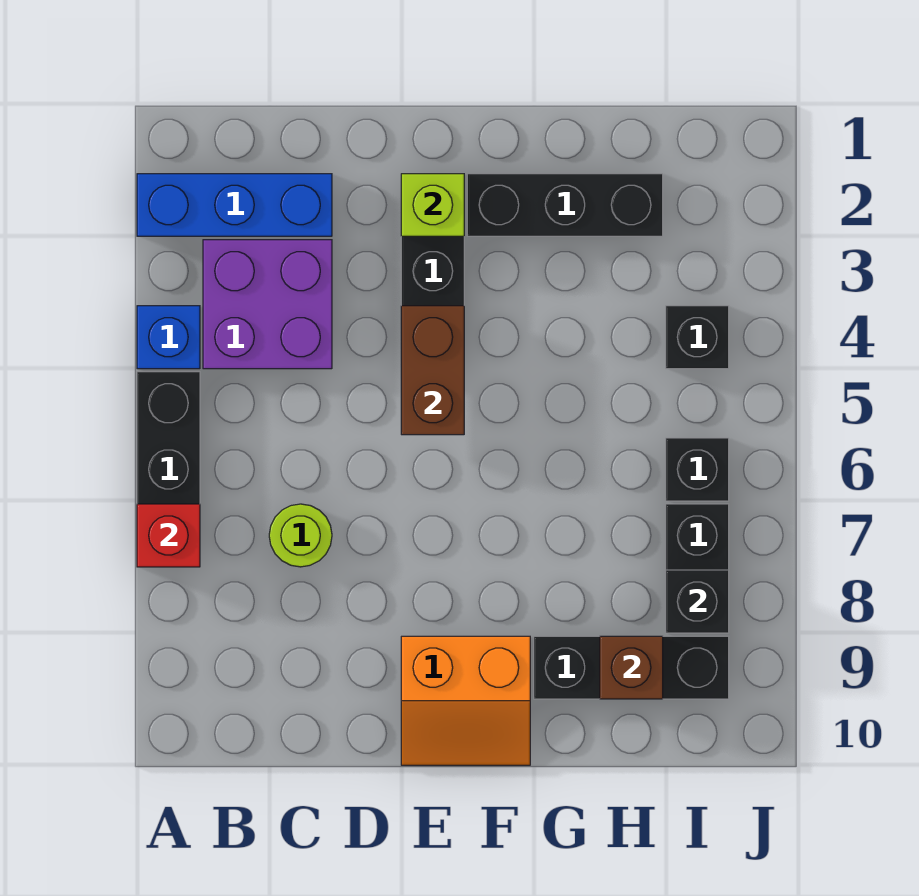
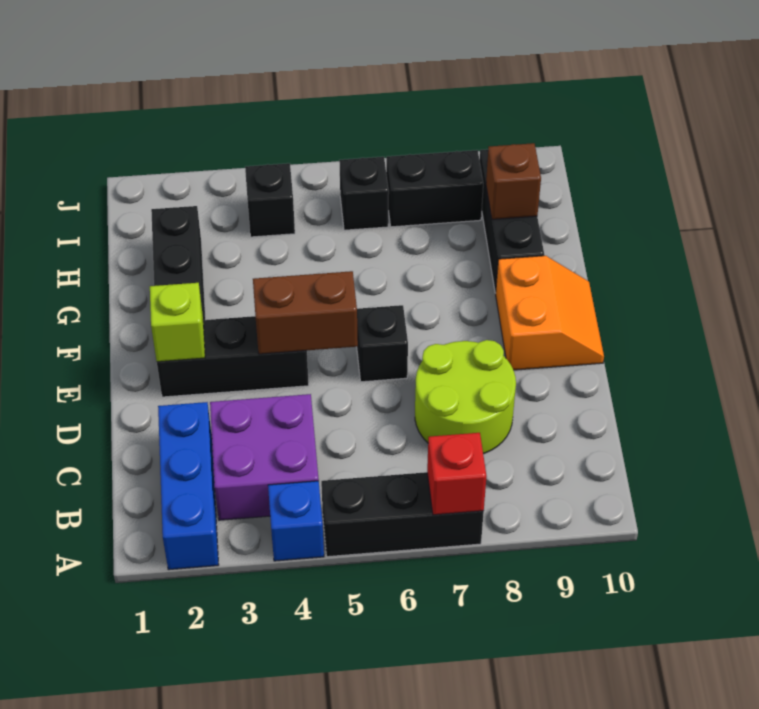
lime round brick C7 level 1 -> lime round brick C7:D8 level 1
black brick I8 level 2 -> black brick E6 level 1

